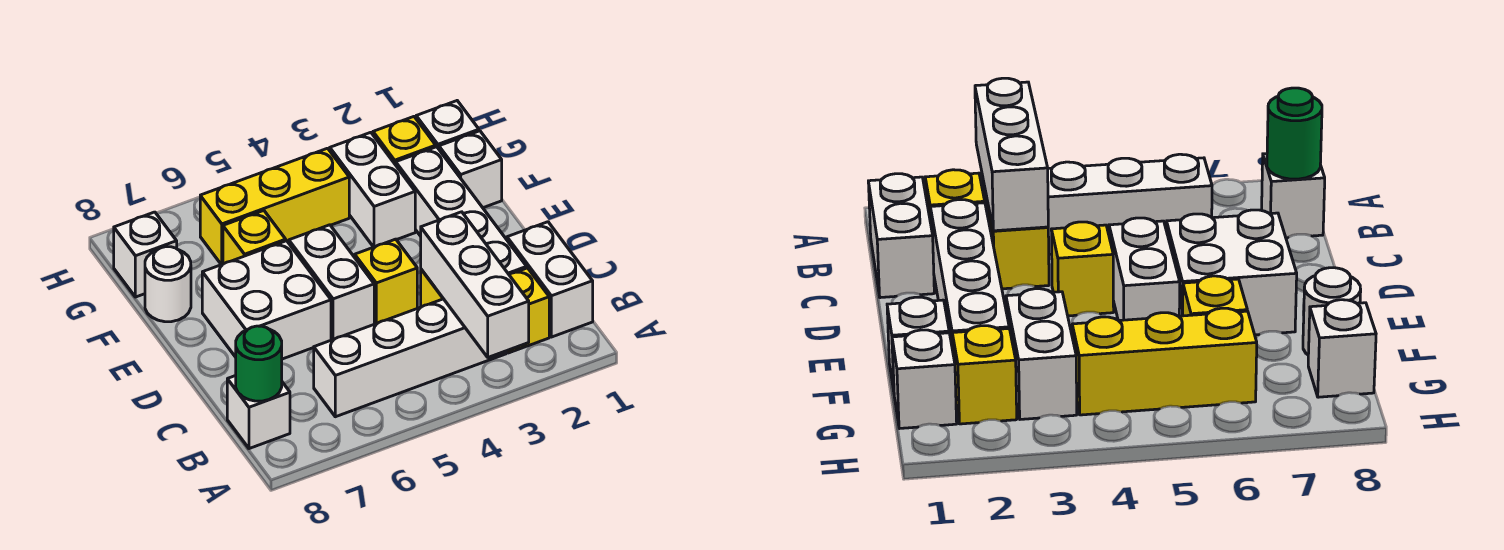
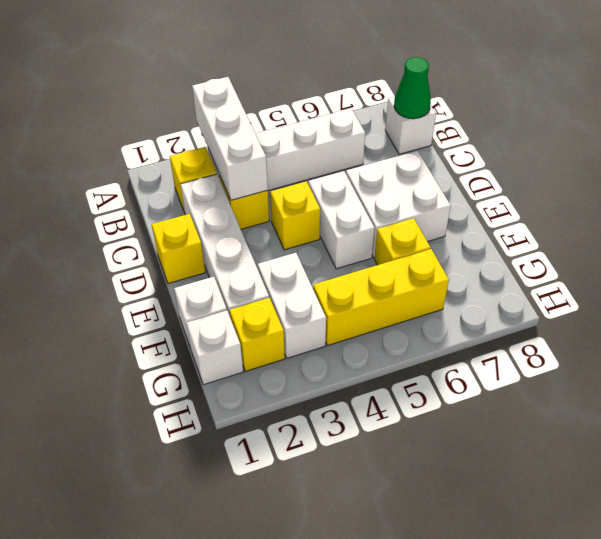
white brick B1:C1 level 1 -> none
green round brick B8 level 2 -> green cone B8 level 2
none -> yellow brick D1 level 1
white round brick F8 level 1 -> none
white brick G8 level 1 -> none

